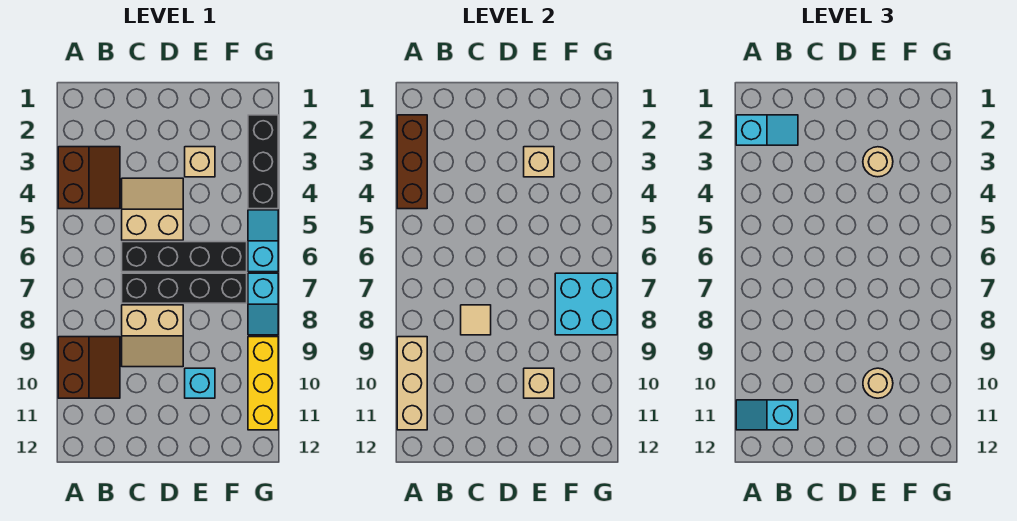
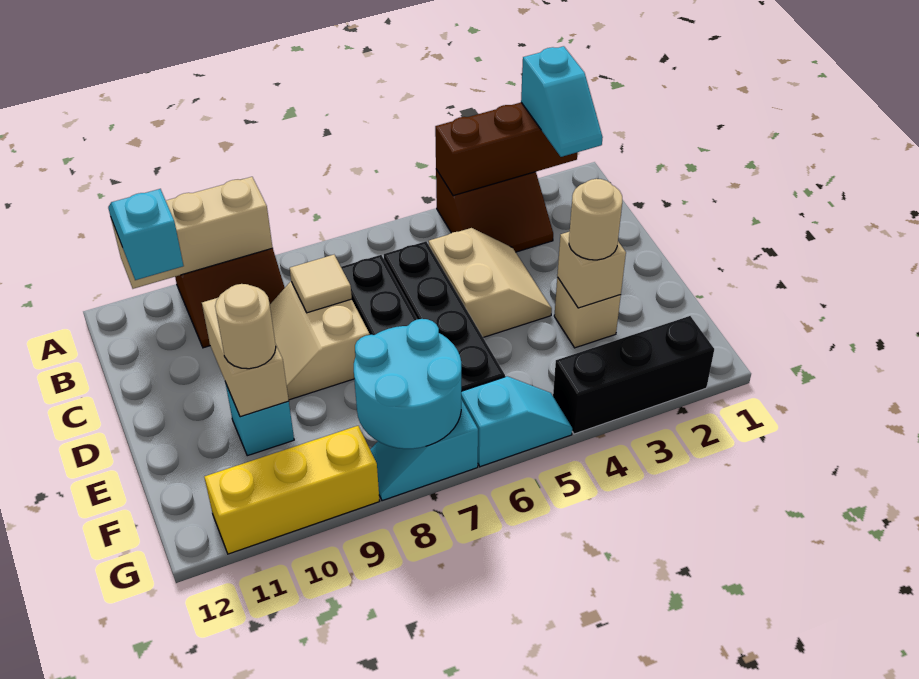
tan brick E10 level 2 -> tan brick D10:E10 level 2
cyan brick F7:G8 level 2 -> cyan round brick F7:G8 level 2

